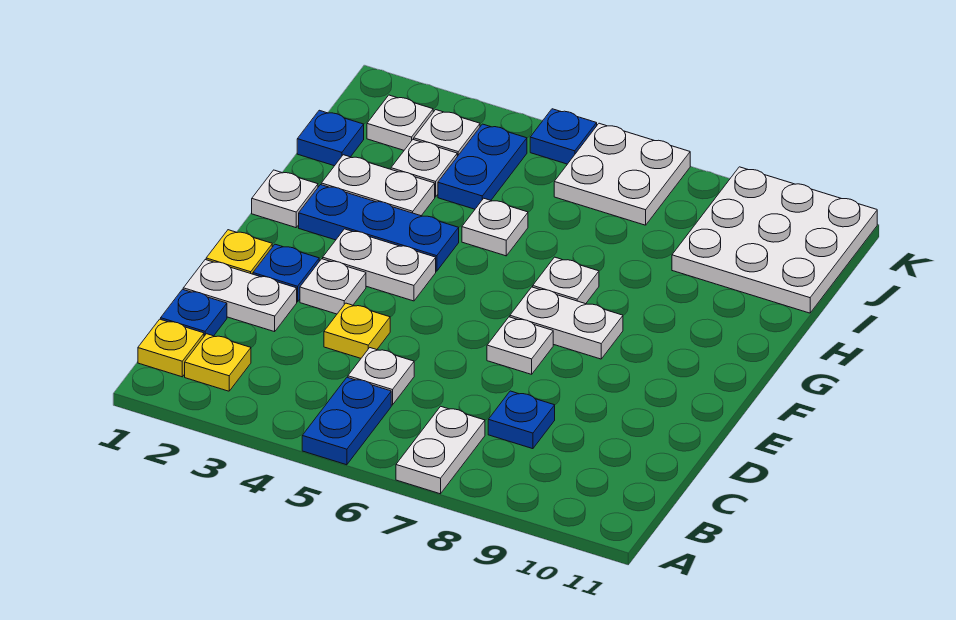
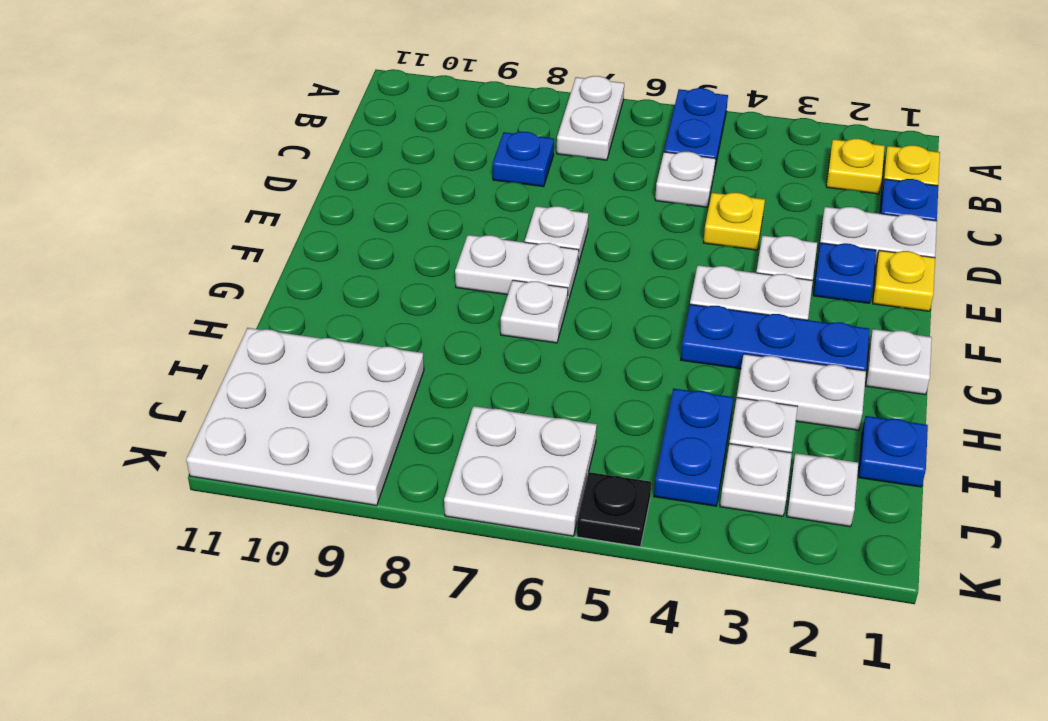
white plate H5 level 1 -> none
blue plate K5 level 1 -> black plate K5 level 1

